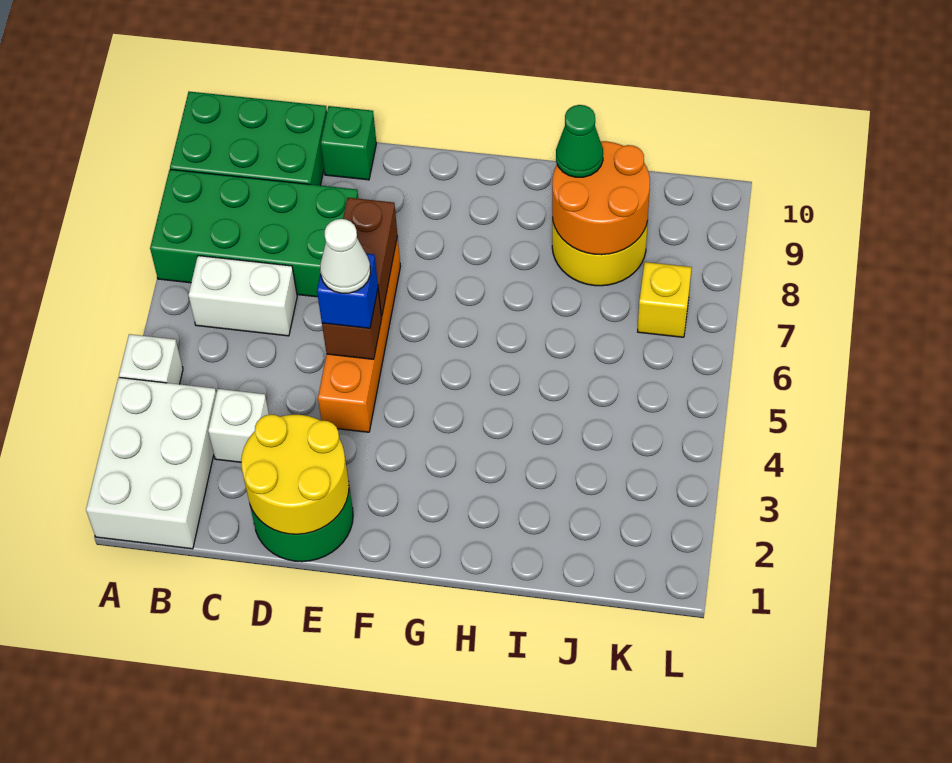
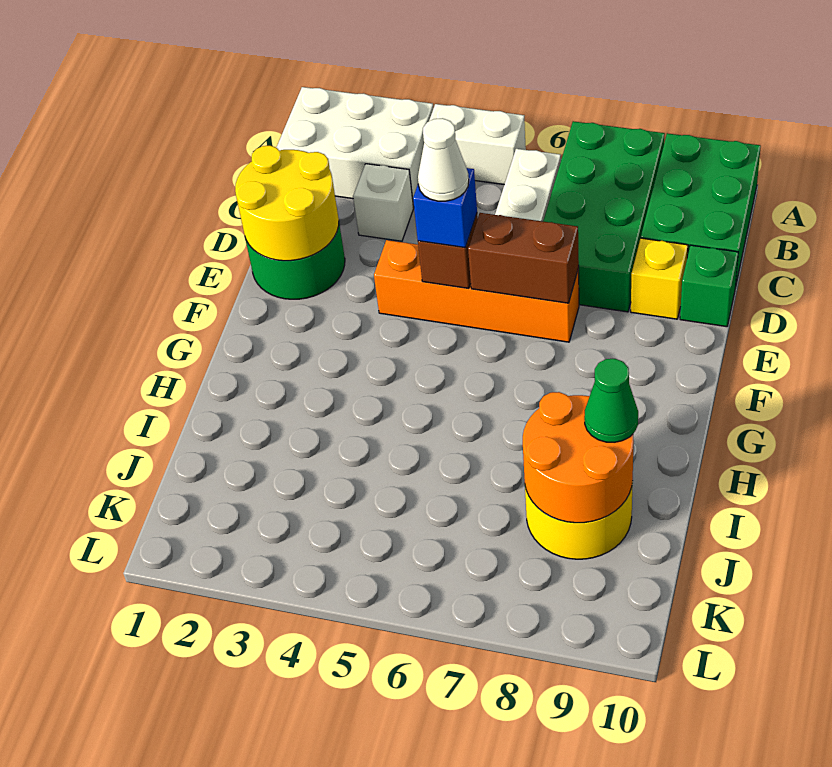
white brick A4 level 1 -> white brick A4:A5 level 1
yellow brick K7 level 1 -> yellow brick D9 level 1

